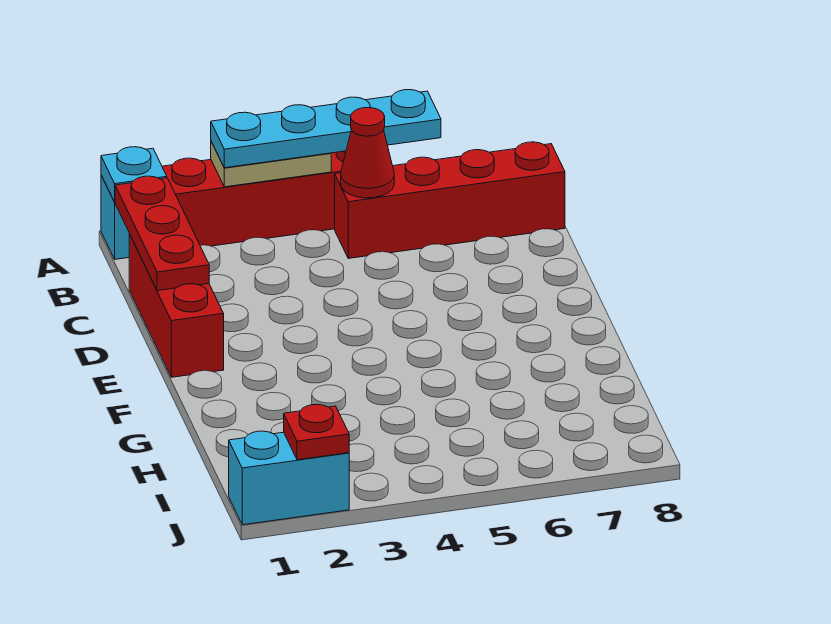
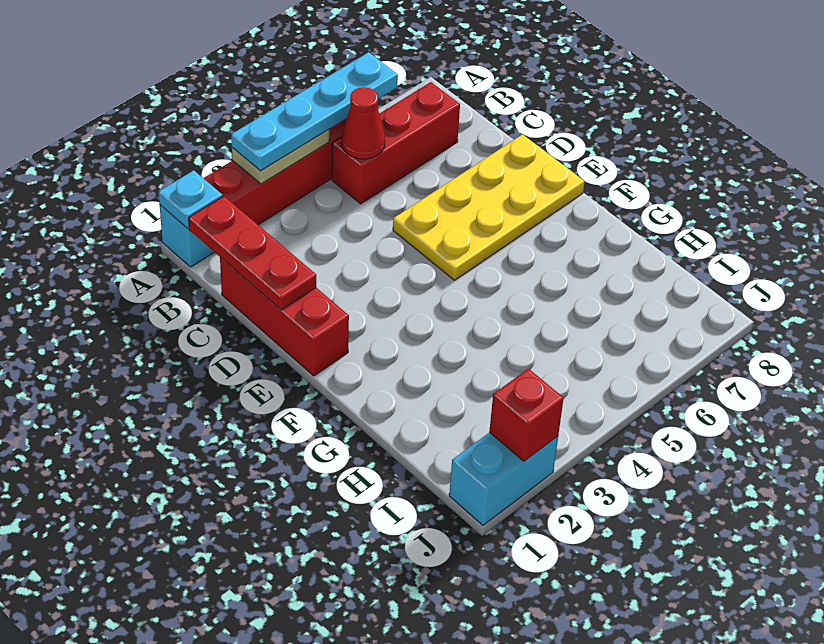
red brick B5:B8 level 1 -> red brick B5:B7 level 1
none -> yellow plate D5:E8 level 1
red plate J2 level 2 -> red brick J2 level 2

